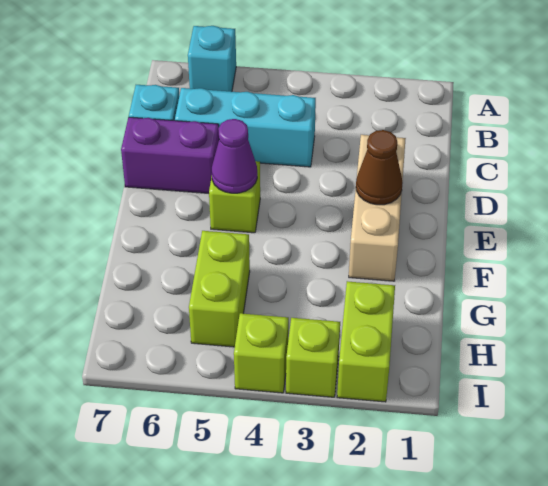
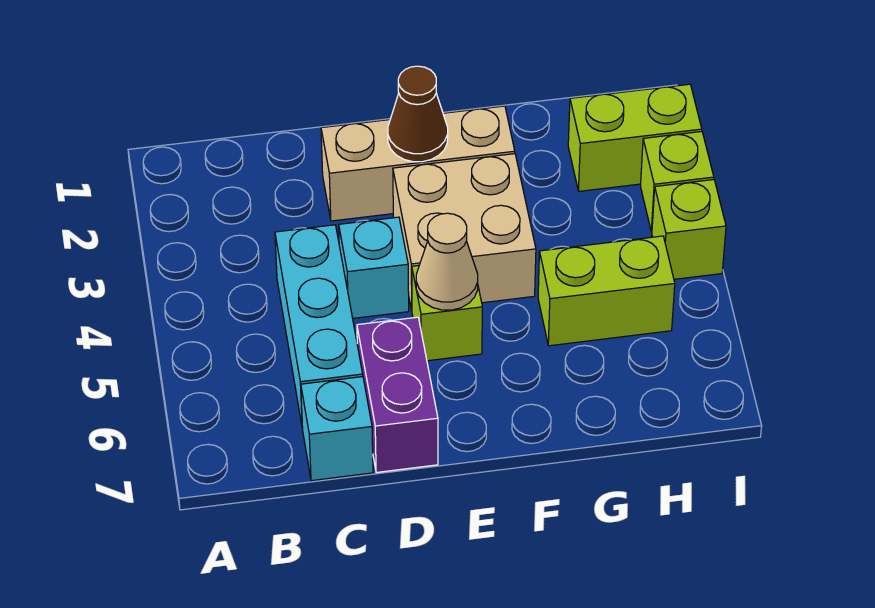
cyan brick A6 level 1 -> cyan brick D4 level 1
none -> tan brick E3:F4 level 1
purple cone E5 level 2 -> tan cone E5 level 2

